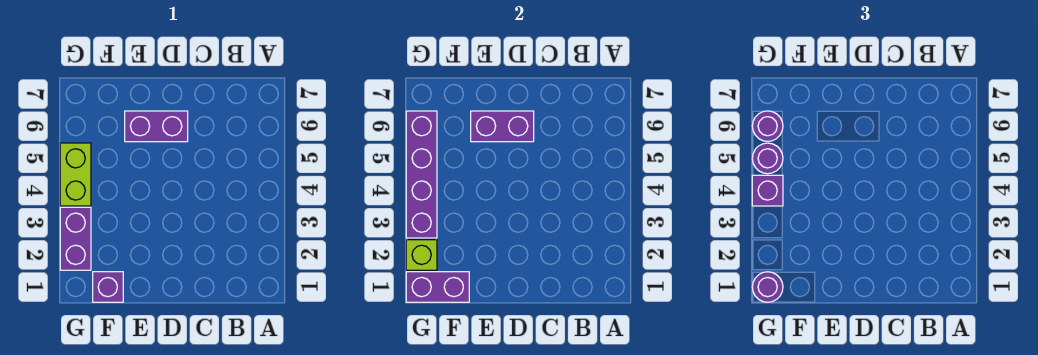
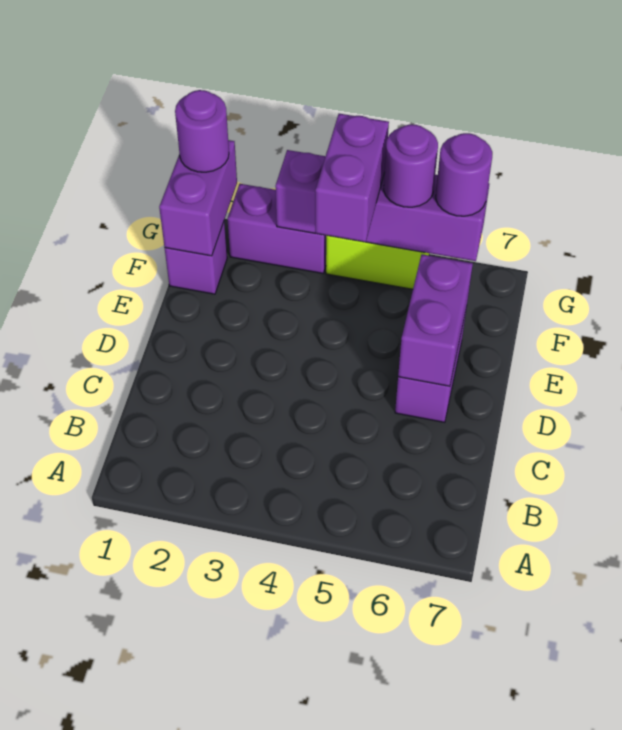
lime brick G2 level 2 -> none
purple brick G4 level 3 -> purple brick F4:G4 level 3

